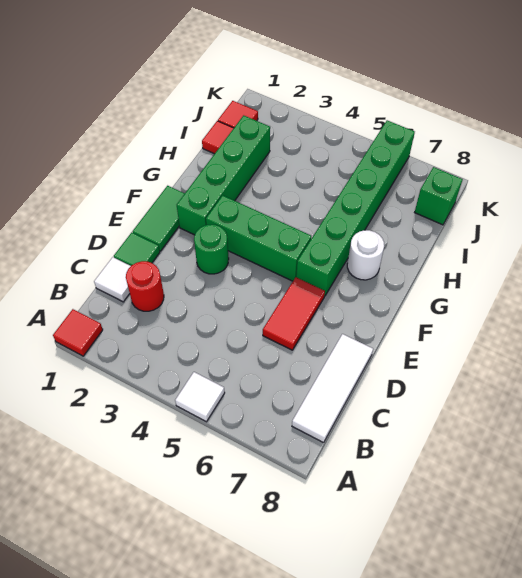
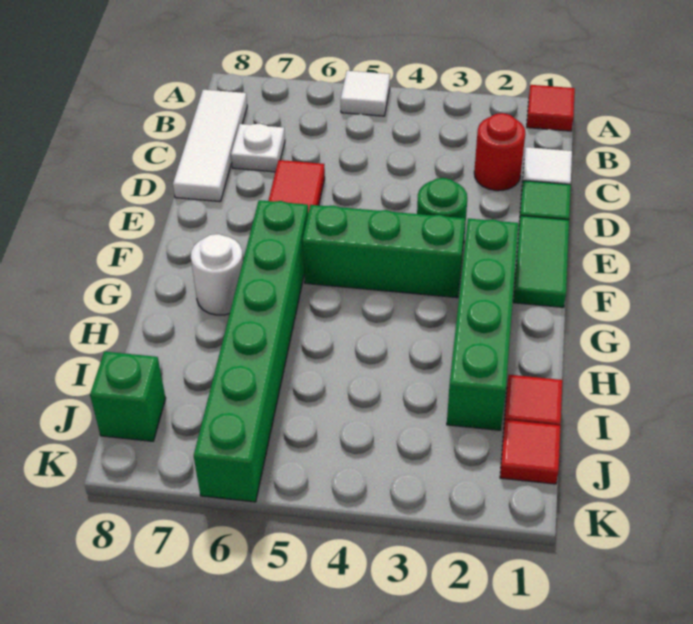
none -> white plate C7 level 1

